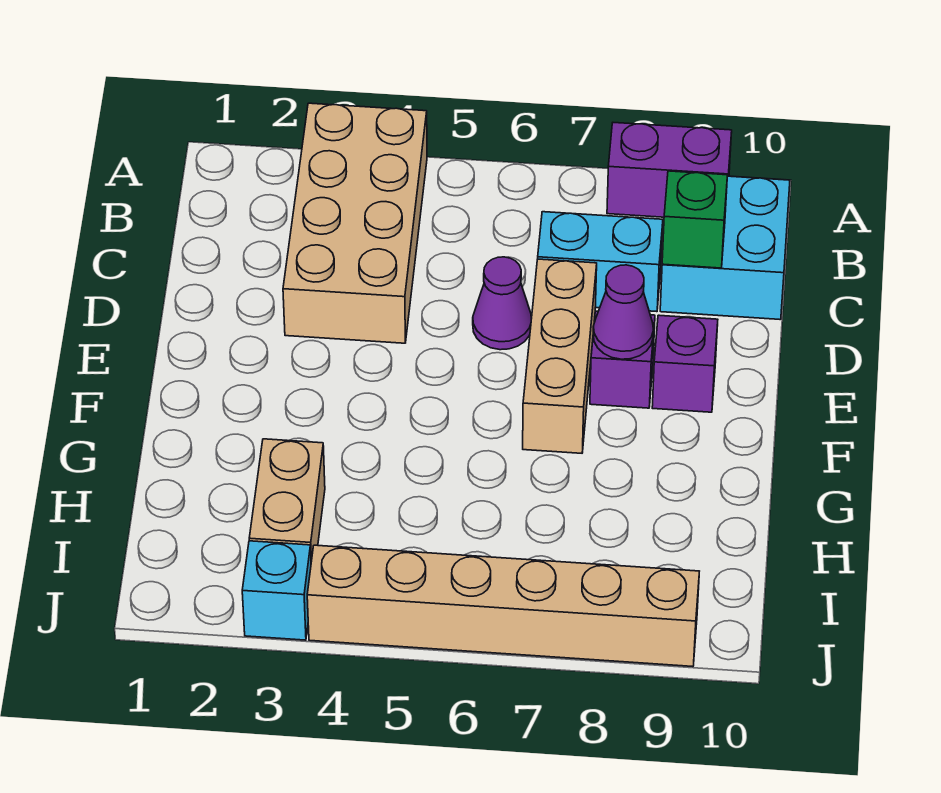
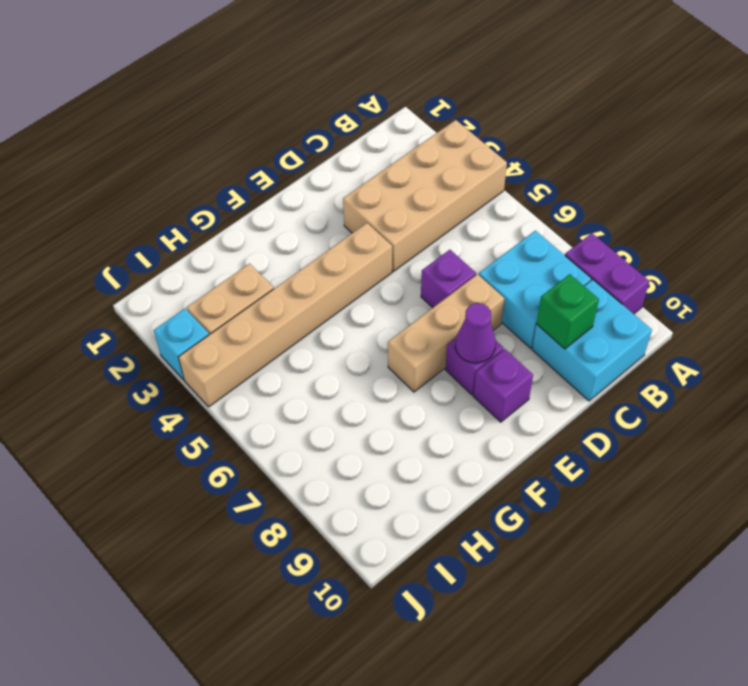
cyan brick C7:C8 level 1 -> cyan brick B7:C8 level 1
purple cone D6 level 1 -> purple brick D6 level 1
tan brick J4:J9 level 1 -> tan brick E4:J4 level 1

